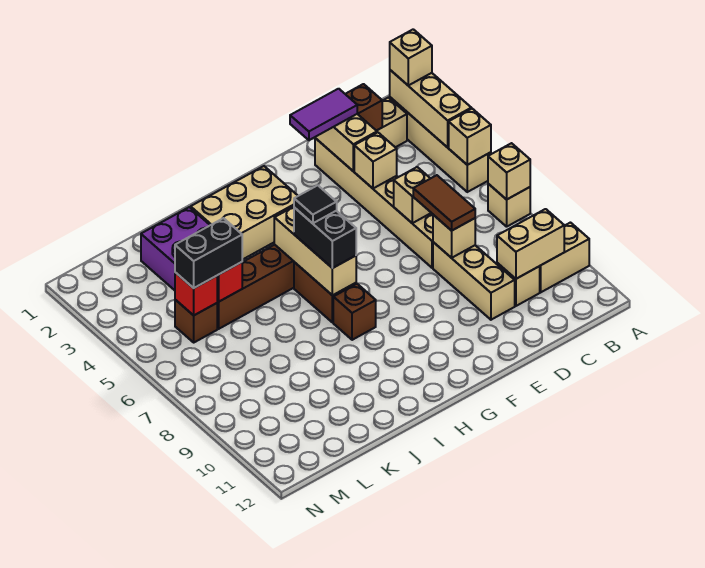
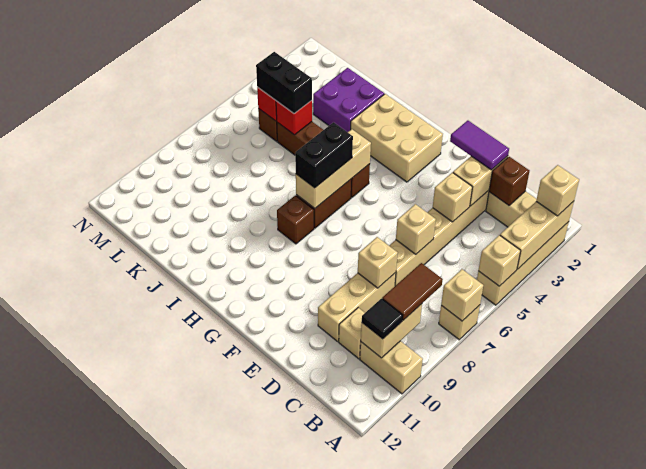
tan brick B10:C10 level 2 -> tan brick B9:B10 level 2
brown tile D7:D8 level 3 -> brown tile B8:B9 level 3
black tile H6 level 4 -> black tile B10 level 3

